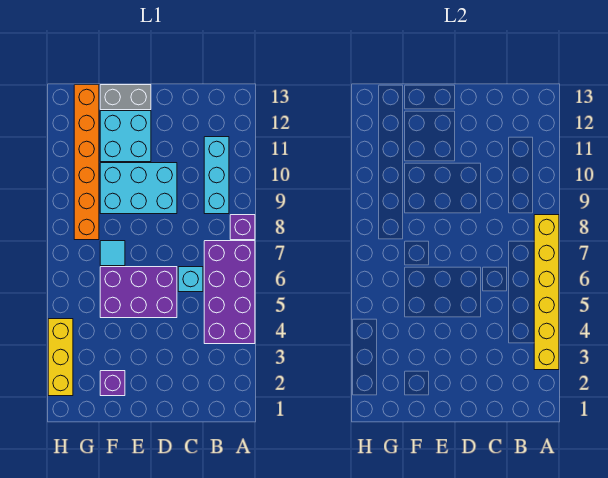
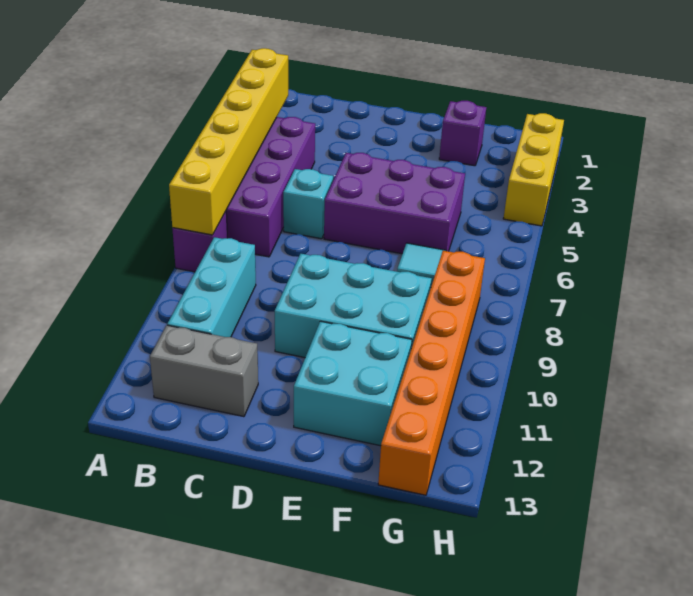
grey brick E13:F13 level 1 -> grey brick B12:C12 level 1

